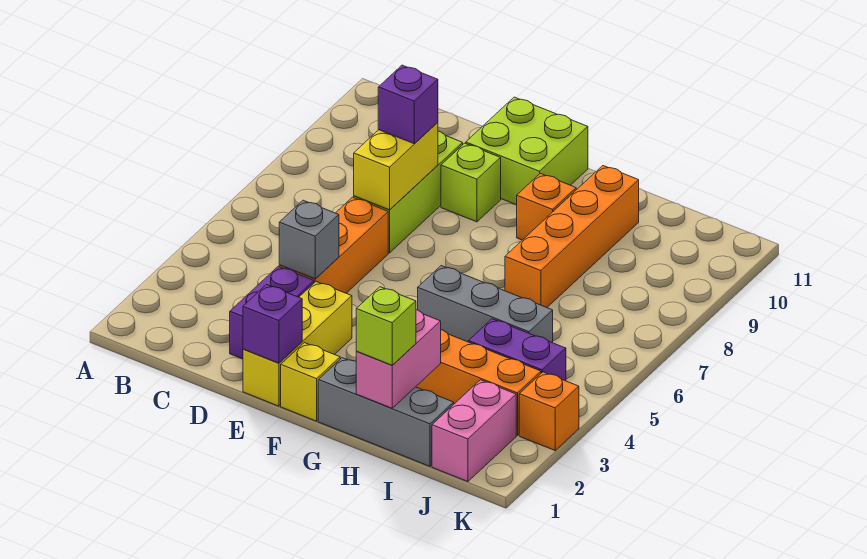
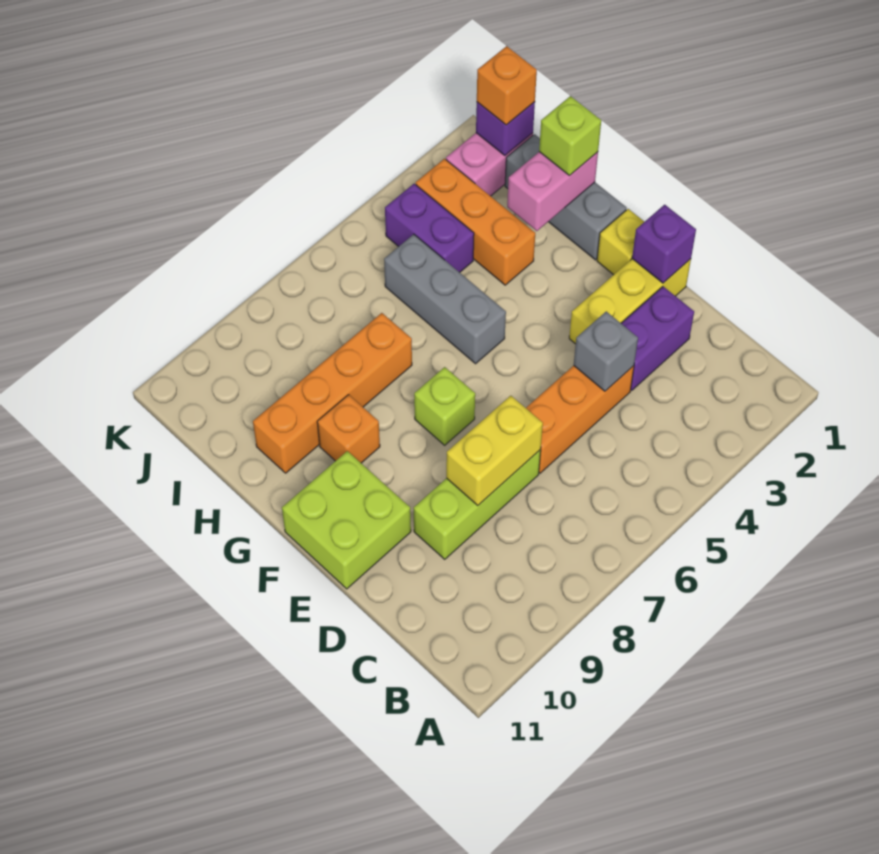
purple brick D8 level 3 -> purple brick J1 level 2
lime brick E9 level 1 -> lime brick F7 level 1
orange brick K3 level 1 -> orange brick J1 level 3

